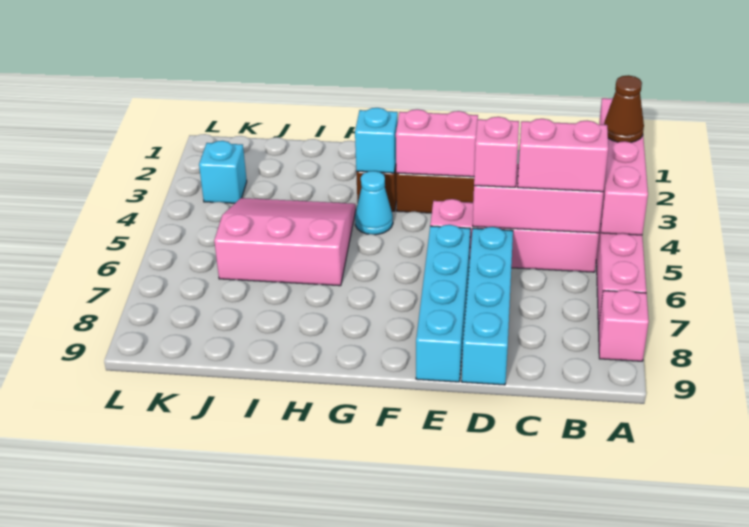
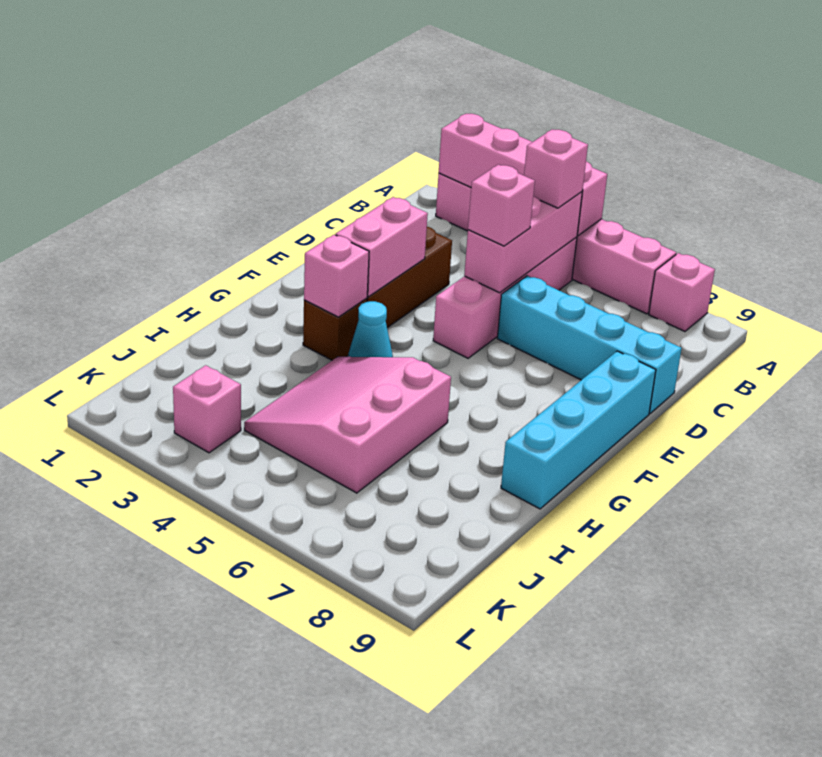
brown cone A3 level 3 -> none
pink brick B5:C5 level 3 -> pink brick B5 level 3
cyan brick E6:E9 level 1 -> cyan brick E9:H9 level 1
cyan brick G3 level 2 -> pink brick G3 level 2
cyan brick K3 level 1 -> pink brick K3 level 1

